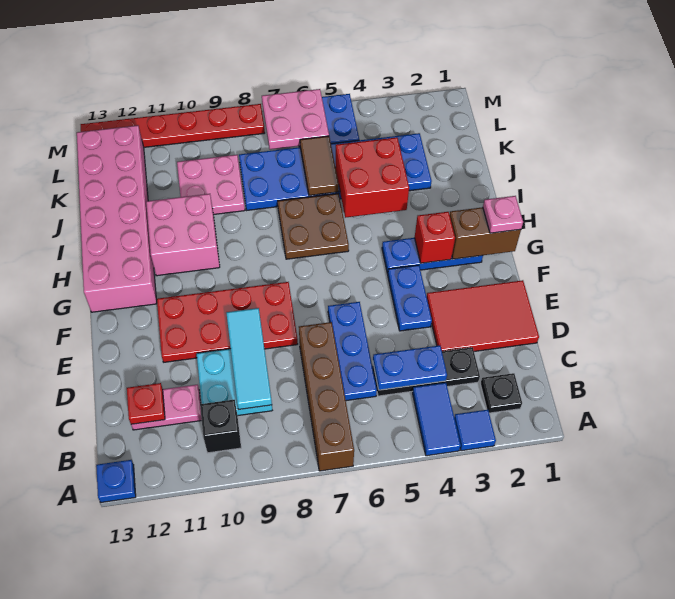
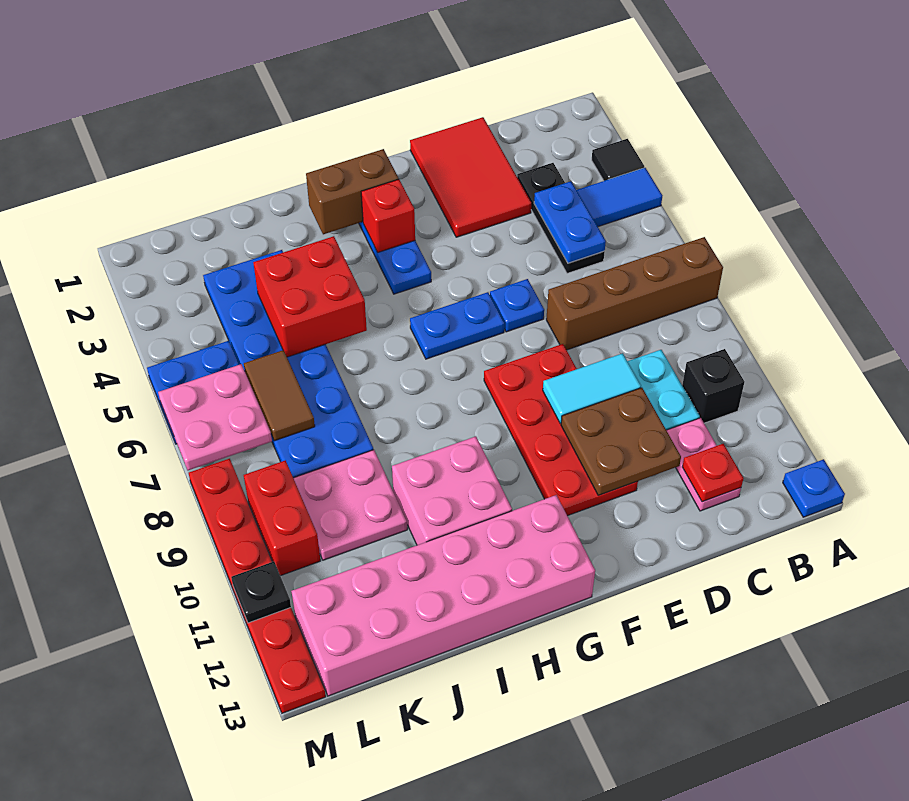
blue tile A3 level 1 -> black tile A3 level 1
black plate B2 level 1 -> black plate M11 level 2
blue plate C6:E6 level 1 -> blue plate E6 level 1
cyan tile C9:E9 level 2 -> cyan tile D9:E9 level 2
blue plate E4:F4 level 1 -> blue plate F6:G6 level 1
brown brick G1:G2 level 2 -> brown brick G2:H2 level 2
pink plate G1 level 3 -> none
brown plate H6:I7 level 1 -> brown plate D10:E11 level 2
brown tile J6:K6 level 2 -> brown tile K6:K7 level 2
none -> red brick L9:L10 level 1

